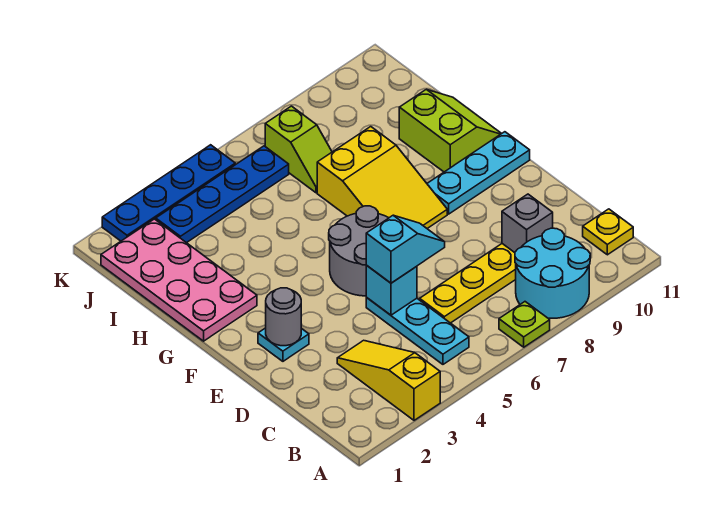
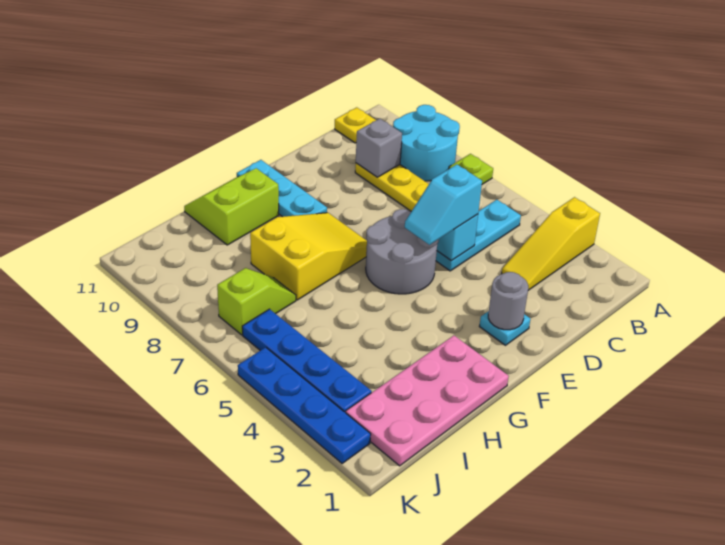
cyan slope D5:D6 level 3 top 5 -> cyan slope D5:E5 level 3 top D

